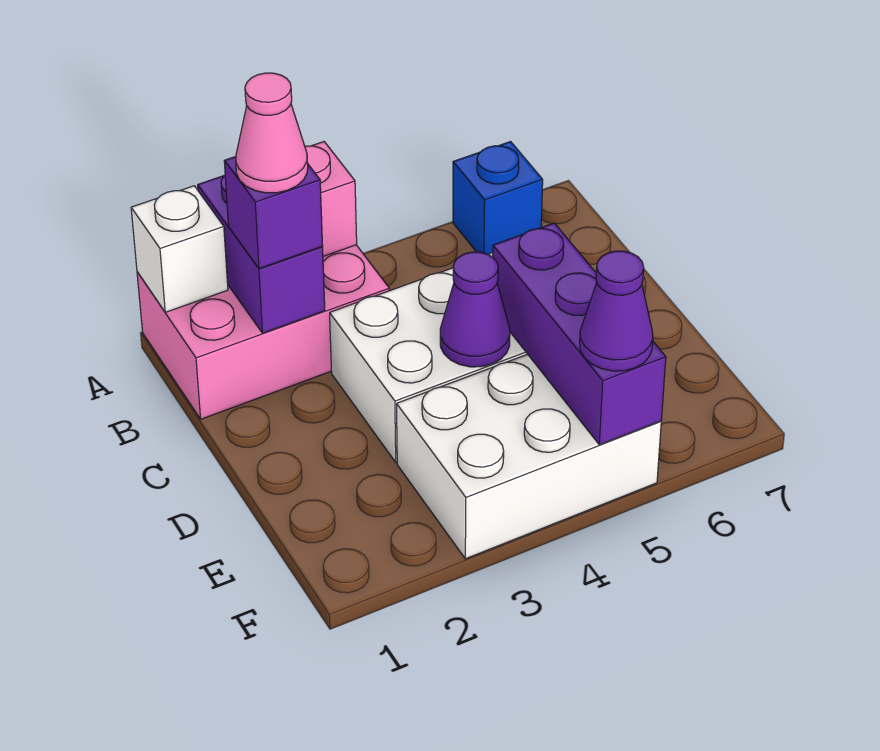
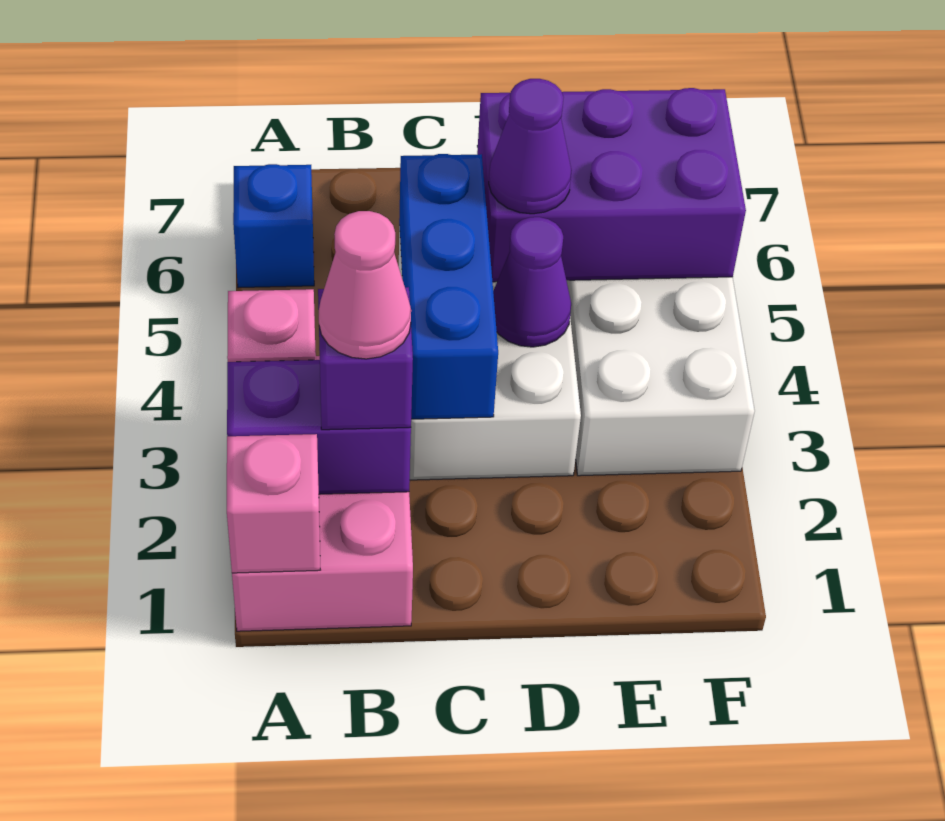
white brick A1 level 2 -> pink brick A1 level 2
none -> blue brick C3:C5 level 2
purple brick D5:F5 level 2 -> purple brick D5:F6 level 2
purple cone F5 level 3 -> purple cone D5 level 3

